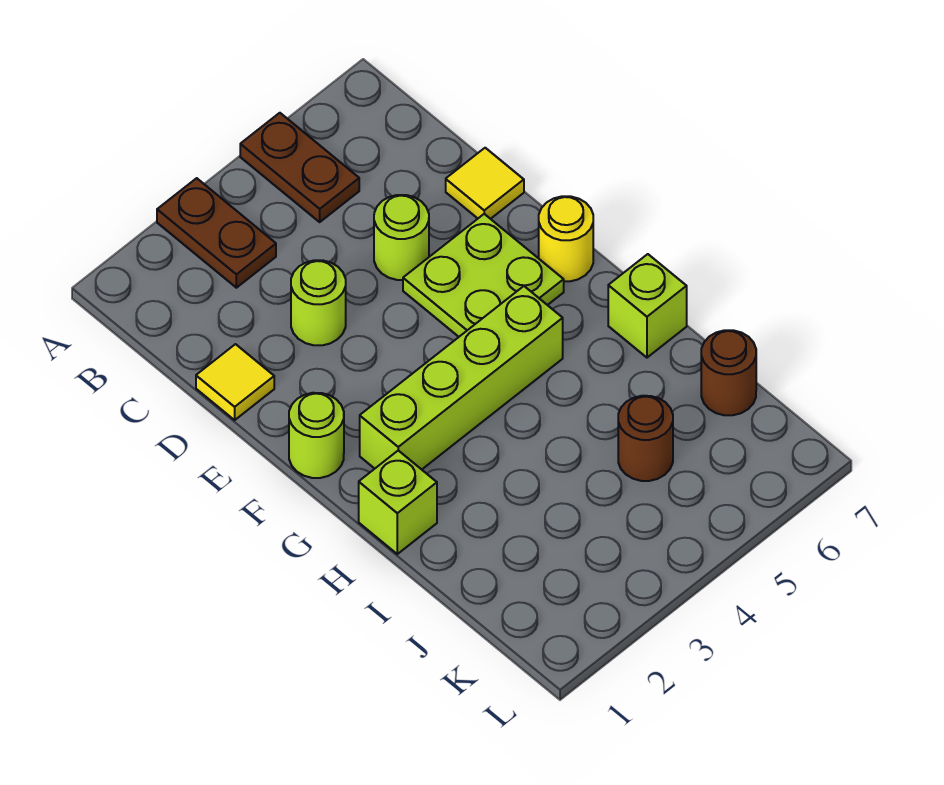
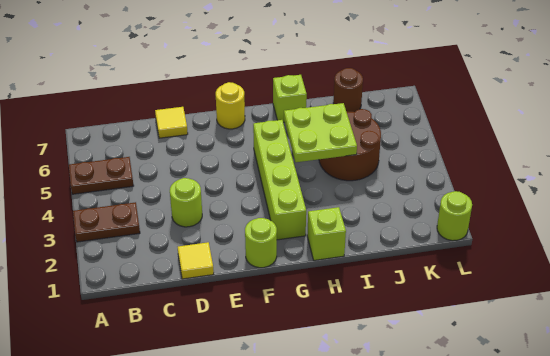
lime round brick D5 level 1 -> lime round brick L1 level 1
lime plate E5:F6 level 1 -> lime plate H4:I5 level 2
brown round brick J5 level 1 -> brown round brick I4:J5 level 1

